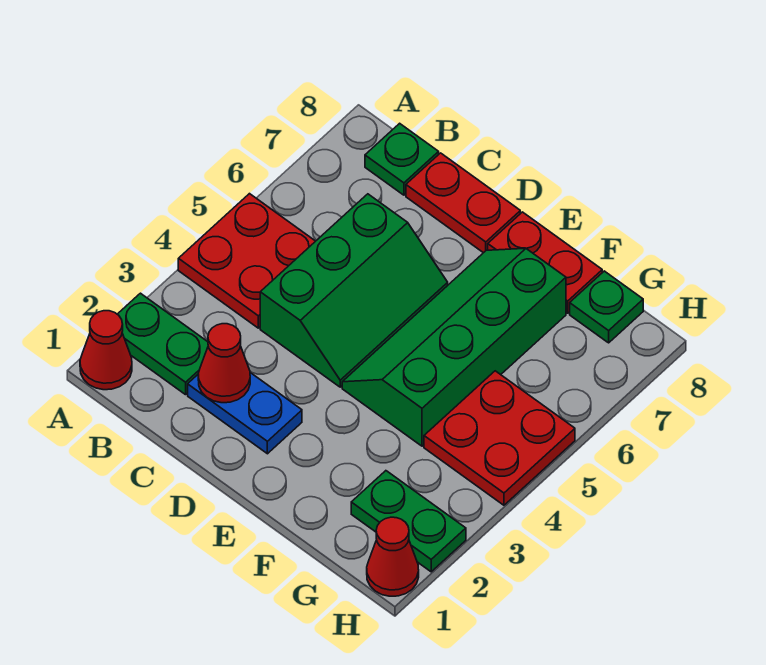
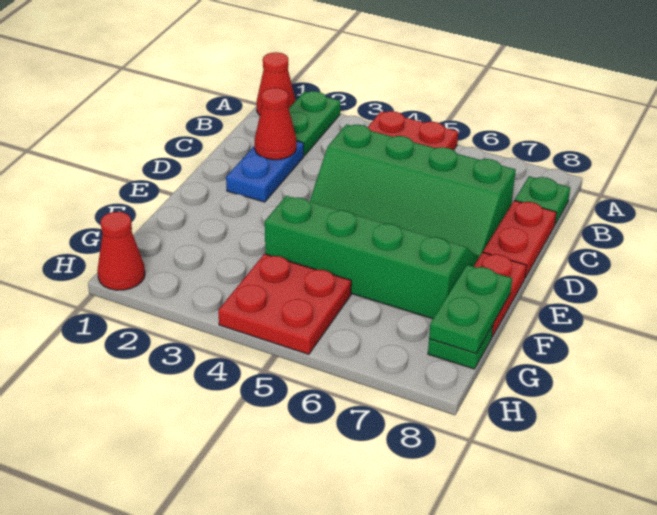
green slope C4:D6 level 1 top C -> green slope C4:D7 level 1 top C
green plate G2:H2 level 1 -> green plate F8:G8 level 2

